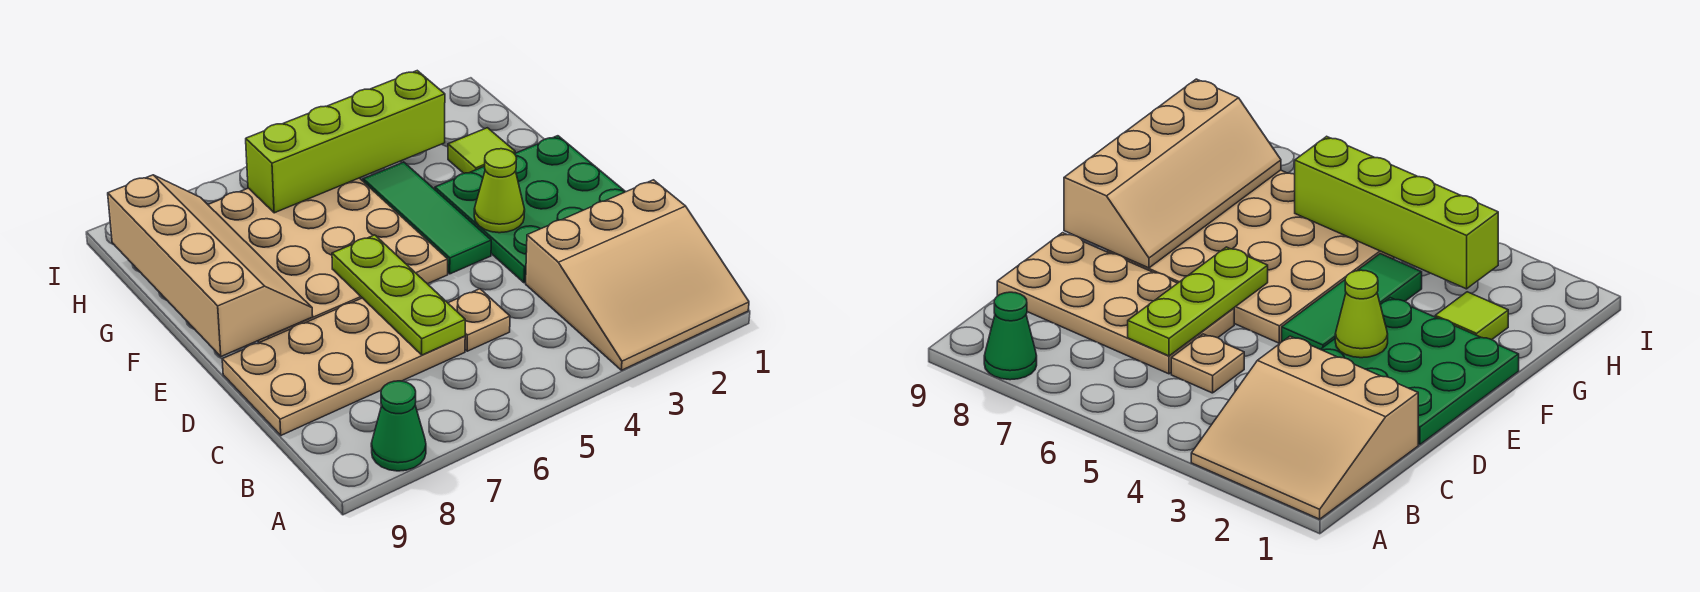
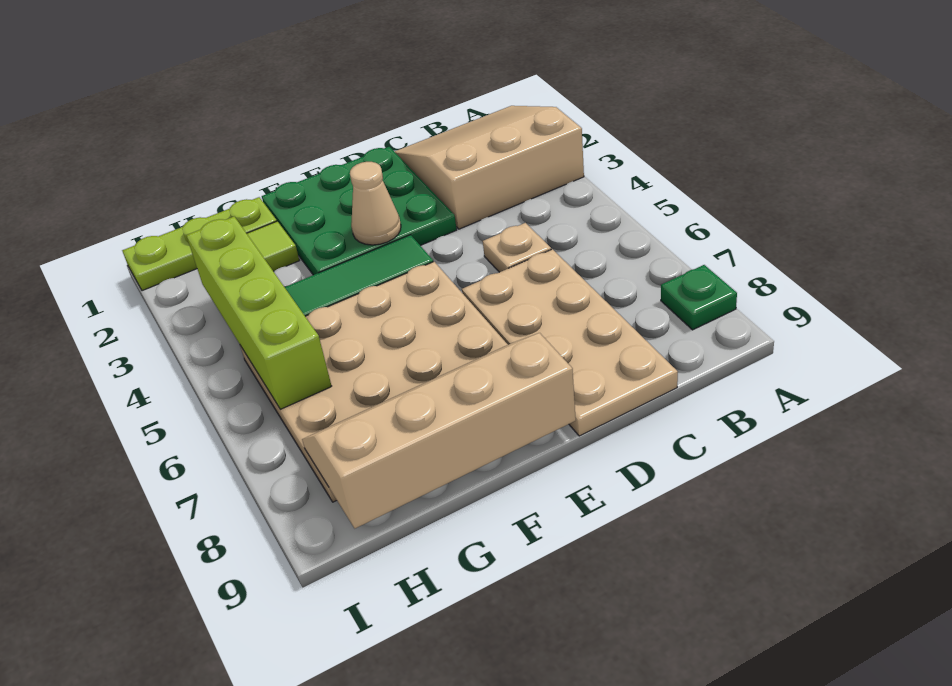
tan slope A1:C3 level 1 top C -> tan slope A1:C3 level 1 top 3
green cone A8 level 1 -> green plate A8 level 1
lime plate C6:E6 level 2 -> lime plate G1:I1 level 1
lime cone E3 level 2 -> tan cone E3 level 2

